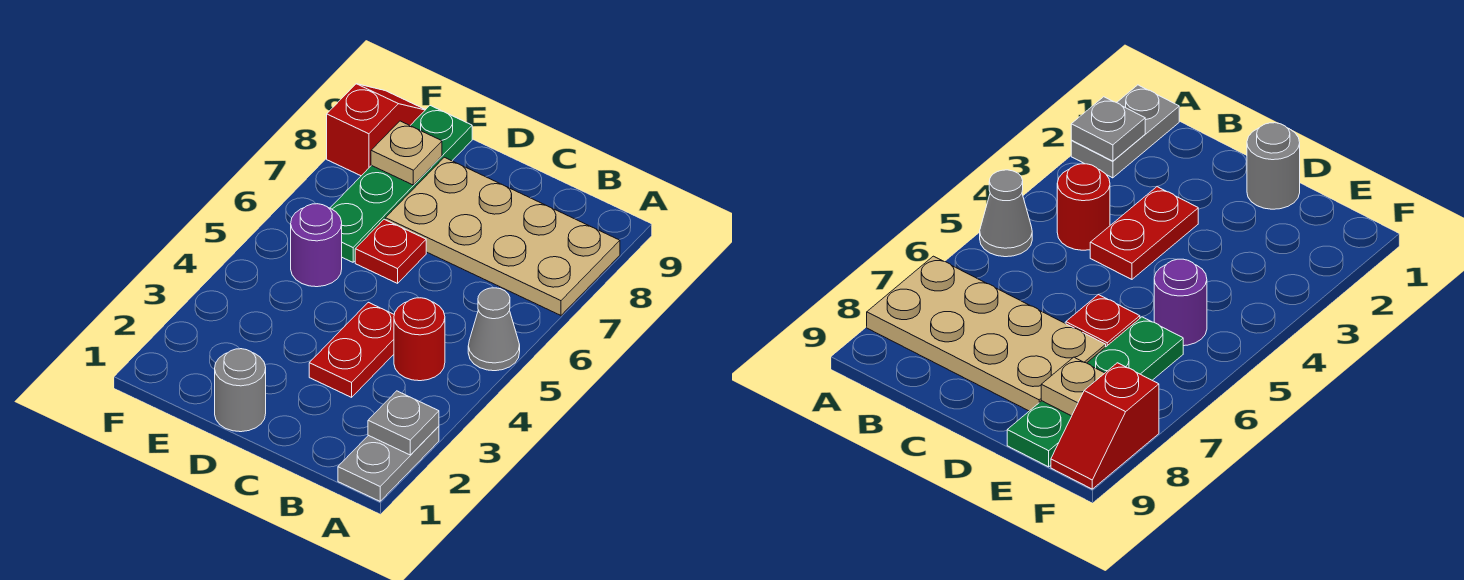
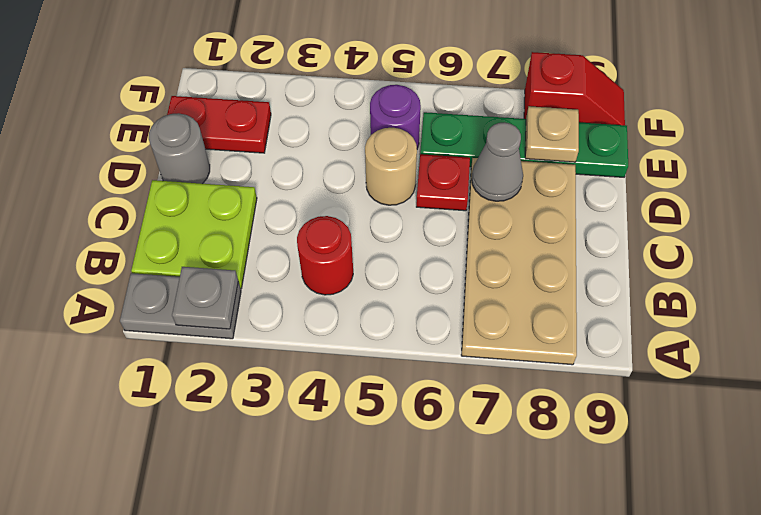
grey cone A5 level 1 -> grey cone D7 level 2
none -> lime plate B1:C2 level 1
red plate C3:C4 level 1 -> red plate E1:E2 level 1
none -> tan round brick D5 level 1

